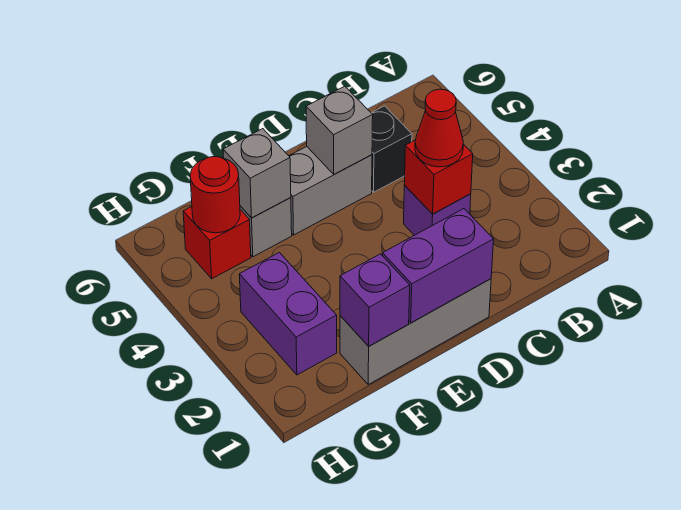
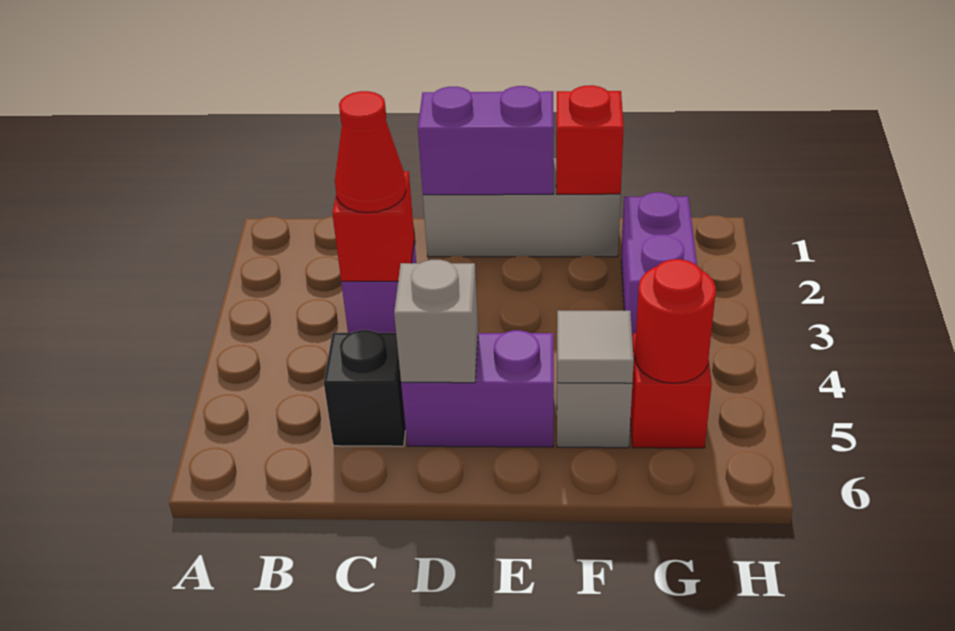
grey brick D5:E5 level 1 -> purple brick D5:E5 level 1
purple brick F1 level 2 -> red brick F1 level 2
grey brick F5 level 2 -> grey tile F5 level 2

